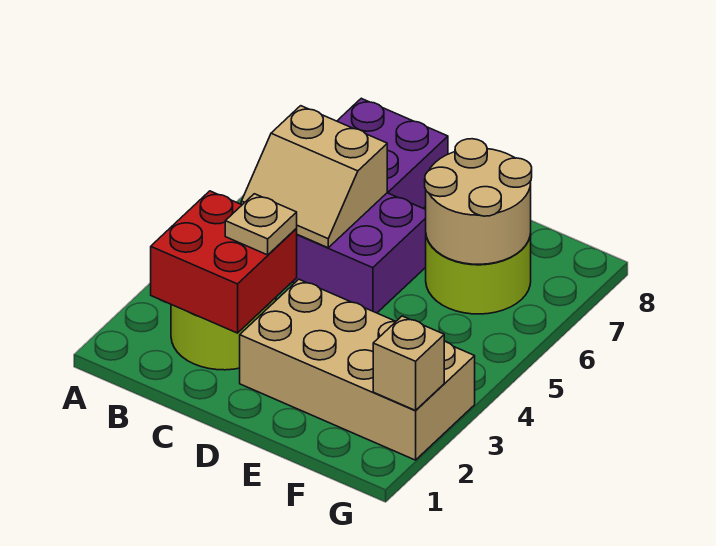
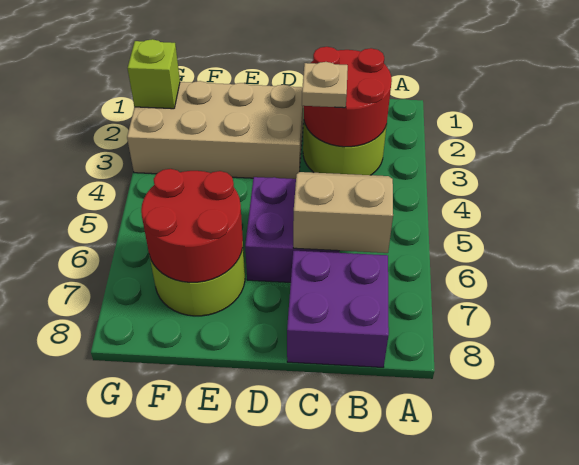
red brick B2:C3 level 2 -> red round brick B2:C3 level 2
tan round brick E6:F7 level 2 -> red round brick E6:F7 level 2
tan brick G2 level 2 -> lime brick G2 level 2

